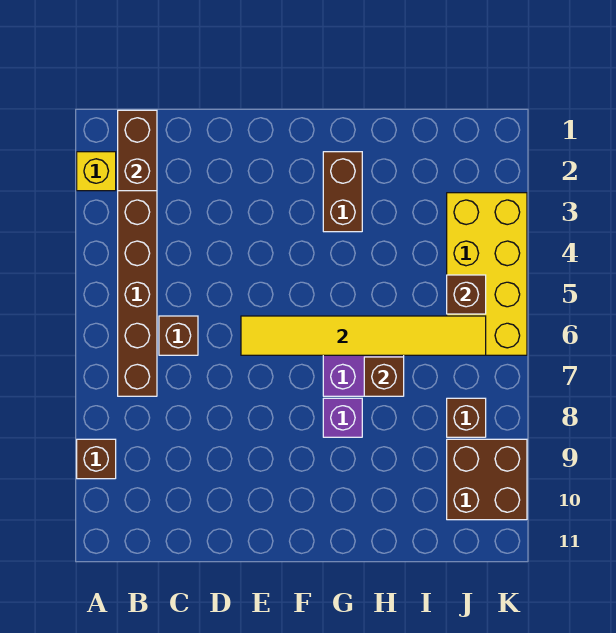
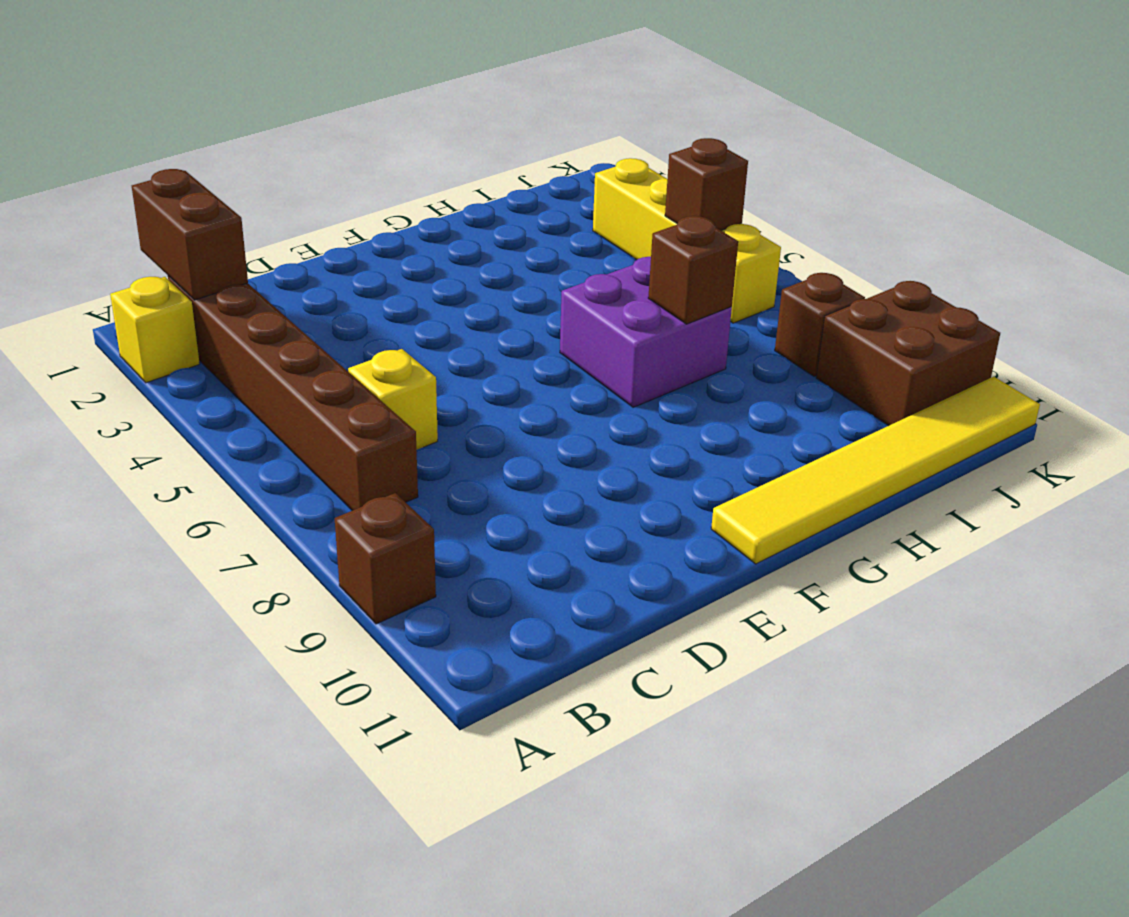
brown brick C6 level 1 -> yellow brick C6 level 1
yellow tile E6:J6 level 2 -> yellow tile F11:K11 level 1
brown brick G2:G3 level 1 -> none
purple brick G8 level 1 -> none
yellow brick J3:K6 level 1 -> yellow brick J3:J6 level 1

